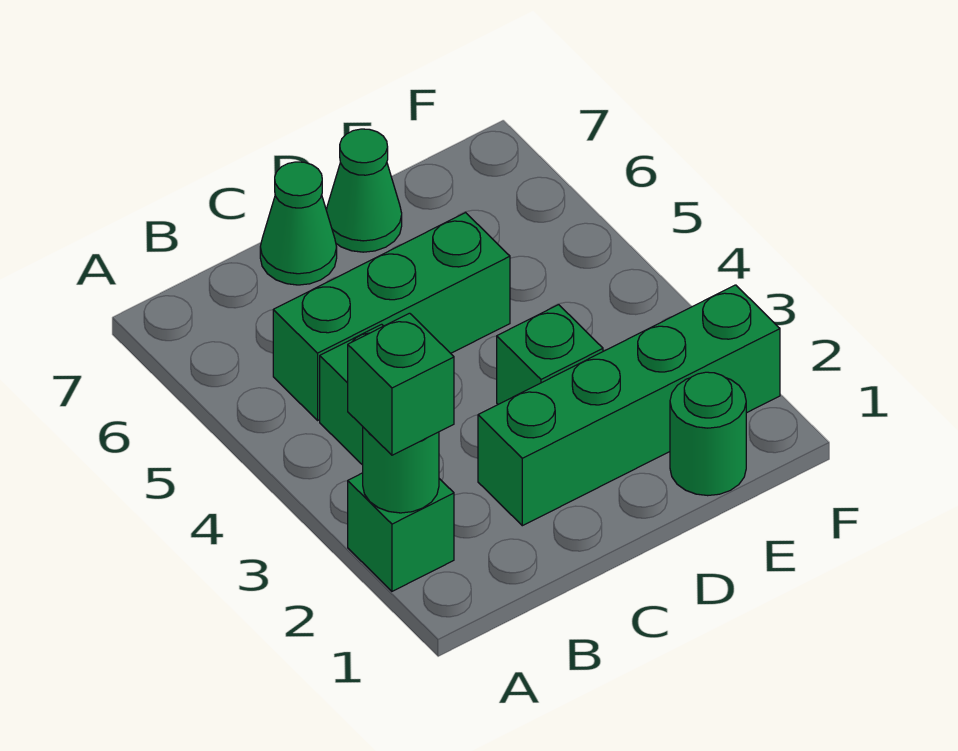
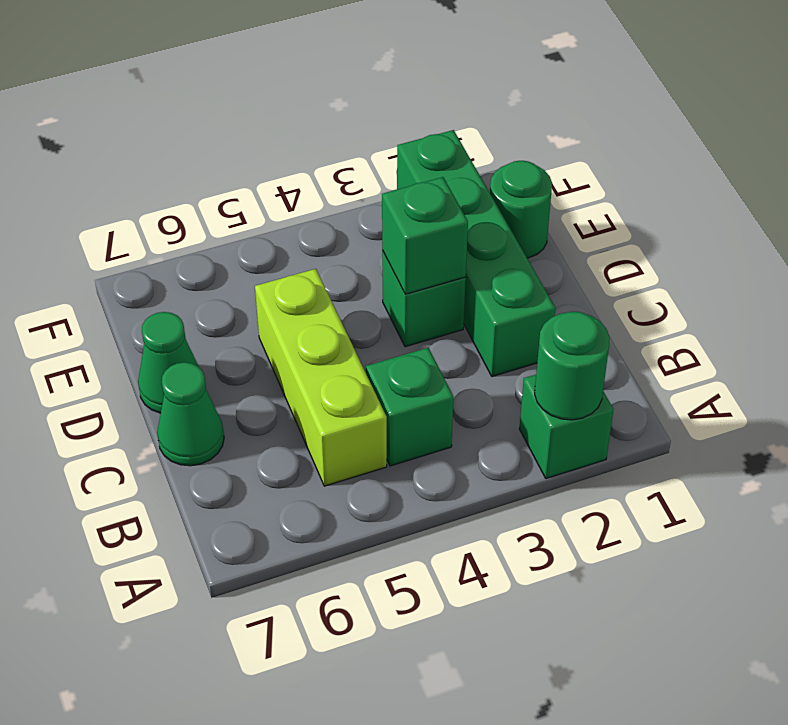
green brick A2 level 3 -> green brick D3 level 2
green brick B5:D5 level 1 -> lime brick B5:D5 level 1

